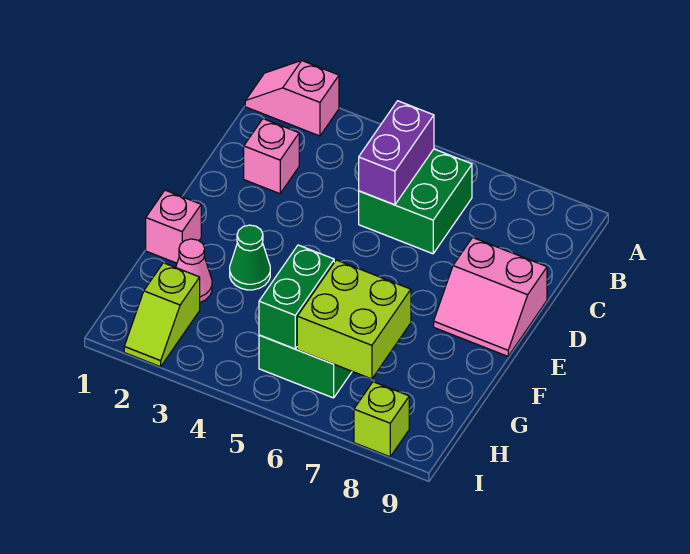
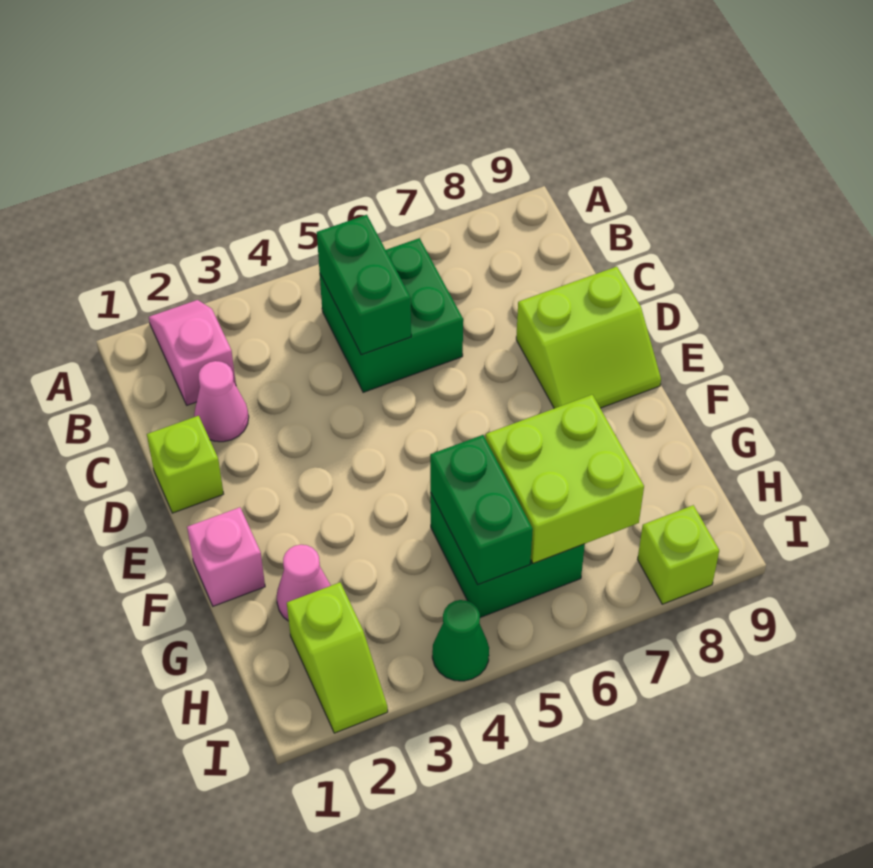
pink slope A1:A2 level 1 top 2 -> pink slope A2:B2 level 1 top B
purple brick B5:C5 level 2 -> green brick B5:C5 level 2
pink brick C2 level 1 -> pink cone C2 level 1
none -> lime brick D1 level 1
pink slope D8:E9 level 1 top D -> lime slope D8:E9 level 1 top D
green cone F3 level 1 -> green cone I4 level 1

